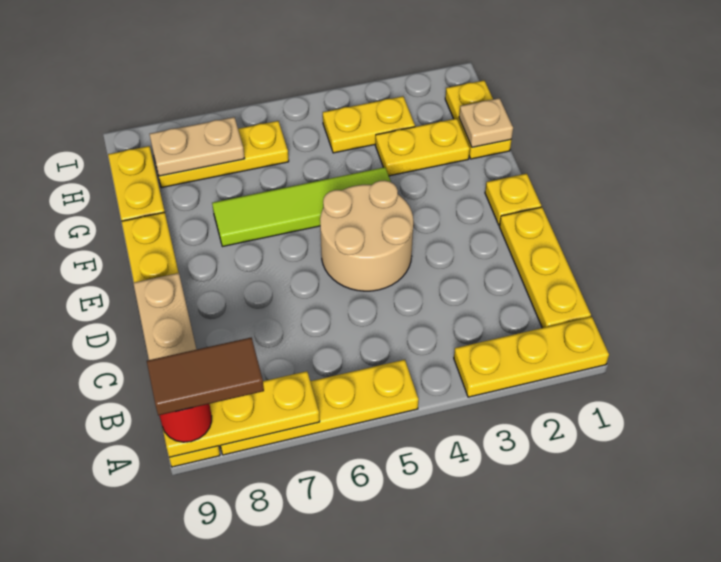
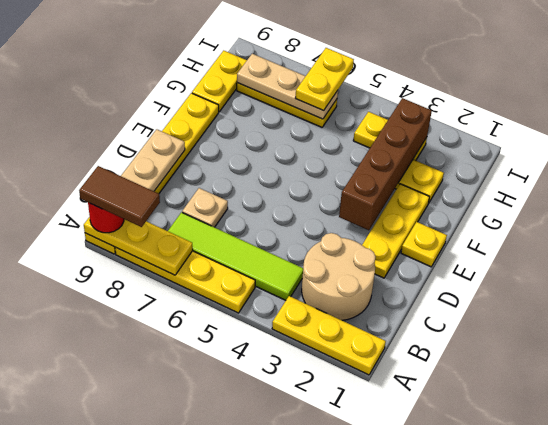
yellow plate B1:D1 level 1 -> yellow plate D2:F2 level 1
tan round brick D4:E5 level 1 -> tan round brick B2:C3 level 1
none -> brown brick E3:H3 level 2
lime tile F4:F7 level 1 -> lime tile B4:B7 level 1
yellow plate G1:H1 level 1 -> yellow plate H6:I6 level 3
tan plate G1 level 2 -> tan plate C7 level 1
tan plate H7:H8 level 2 -> tan plate H6:H8 level 2

